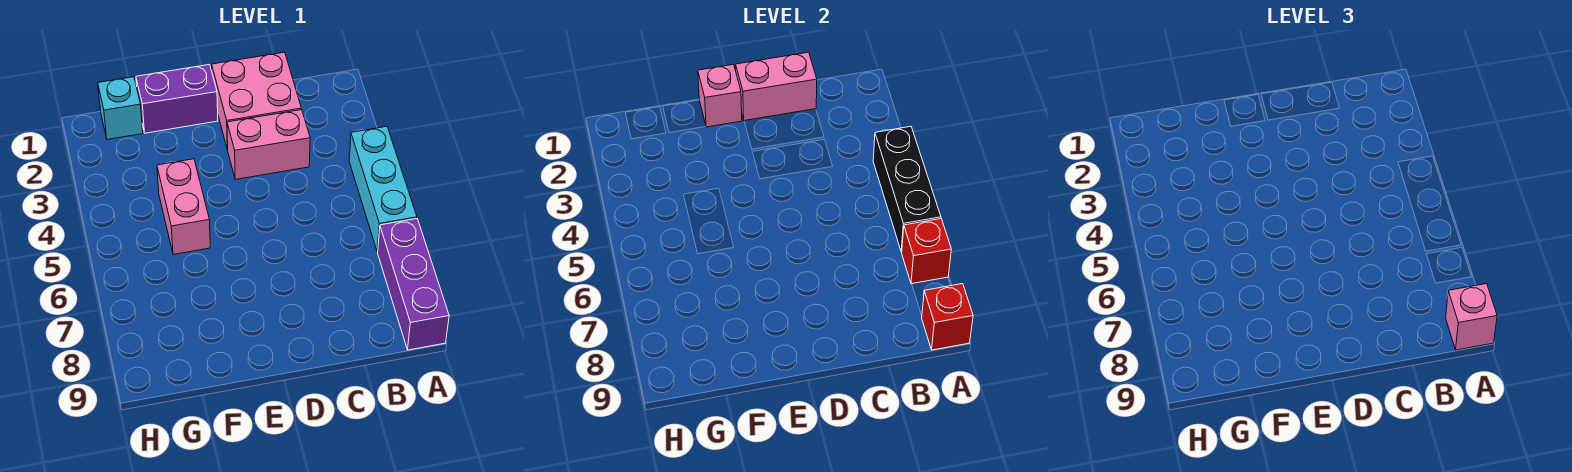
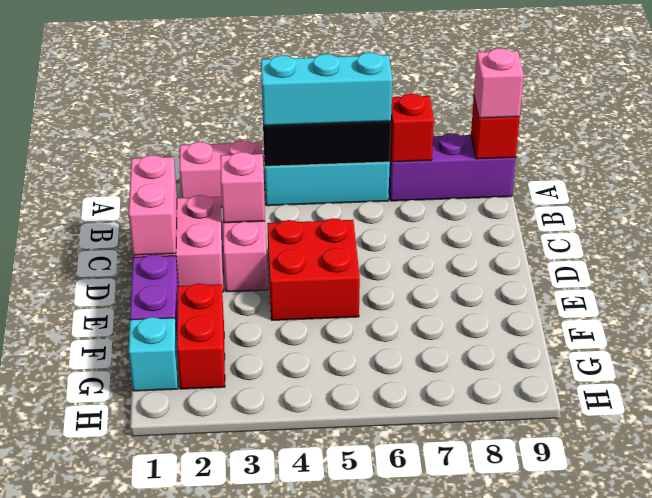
none -> cyan brick A4:A6 level 3
none -> red brick D4:E5 level 1
pink brick E1 level 2 -> pink brick C3 level 2
none -> red brick F2:G2 level 1
pink brick F4:F5 level 1 -> pink brick A2:A3 level 1

